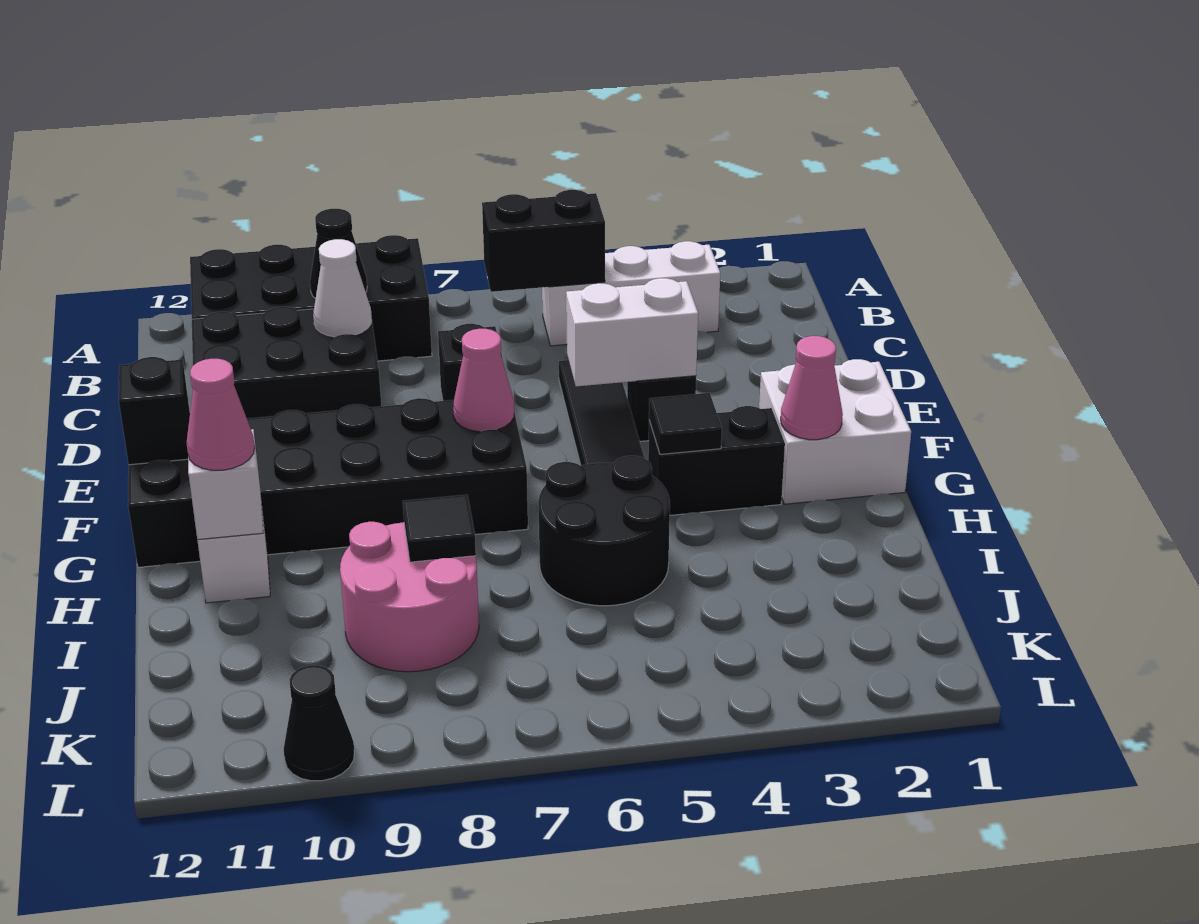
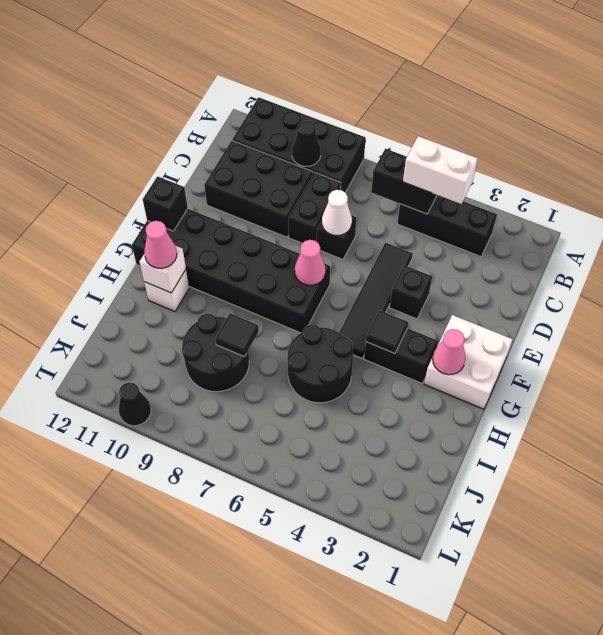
white brick B3:B5 level 1 -> black brick B3:B5 level 1
none -> black brick C8:D8 level 1
white cone C9 level 2 -> white cone D7 level 2
white brick E4:E5 level 2 -> white brick B4:B5 level 3
pink round brick I8:J9 level 1 -> black round brick I8:J9 level 1

